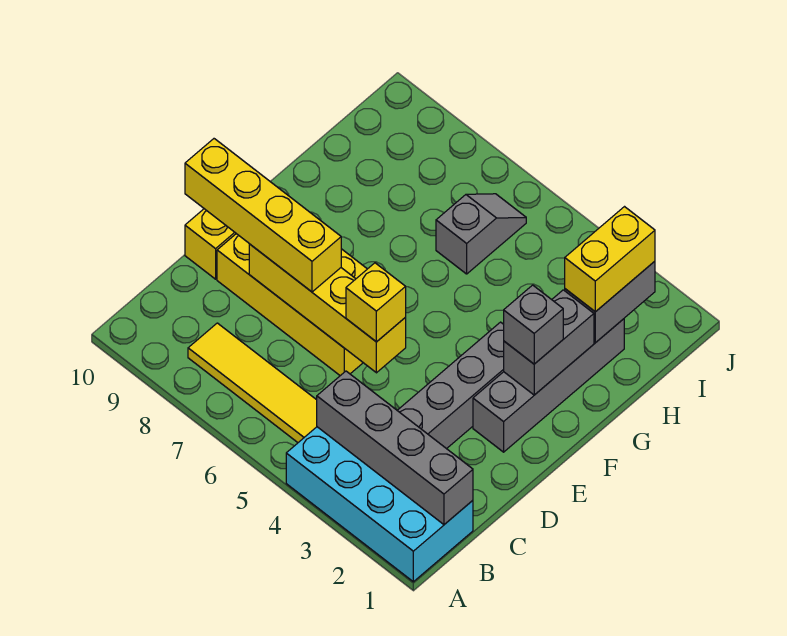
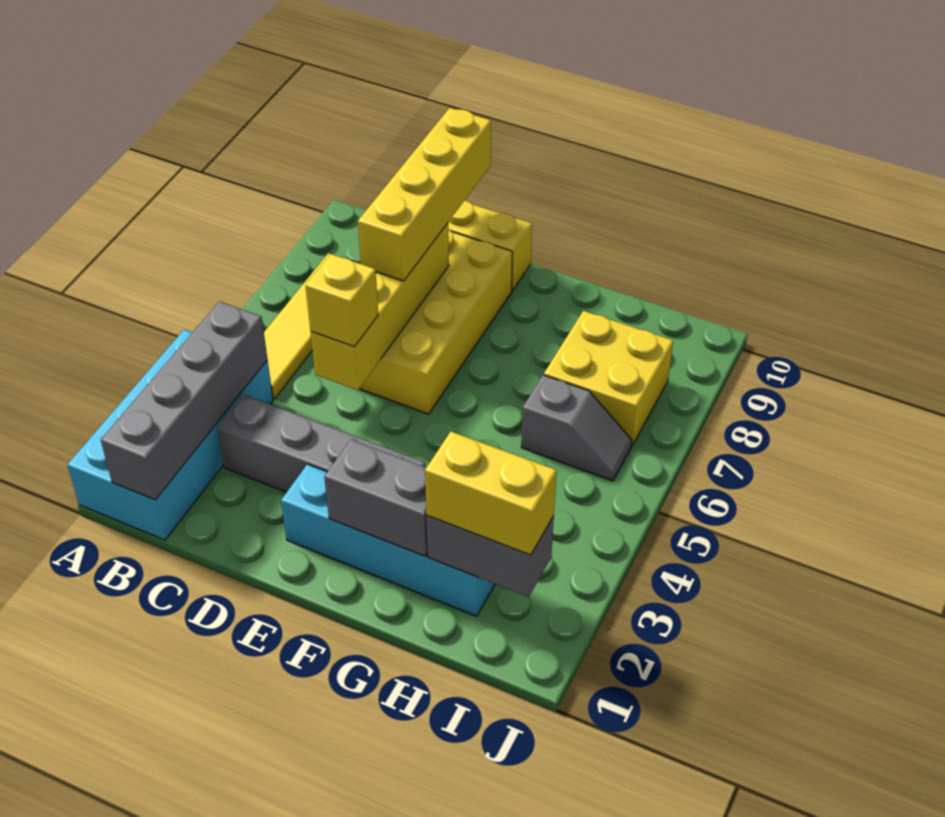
grey brick E2:H2 level 1 -> cyan brick E2:H2 level 1
grey brick F2 level 3 -> none
none -> yellow brick H7:I8 level 1

